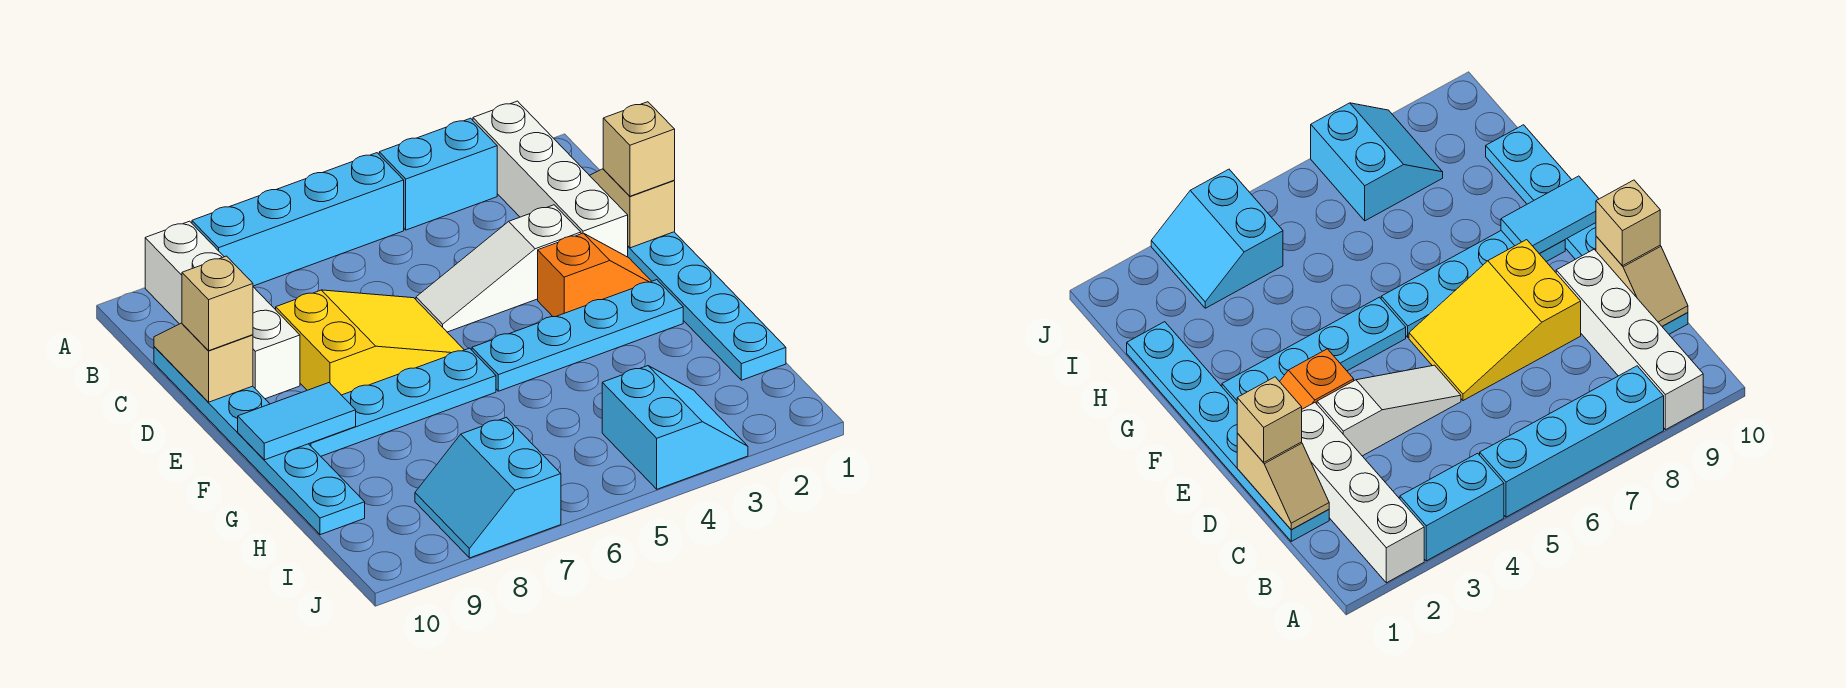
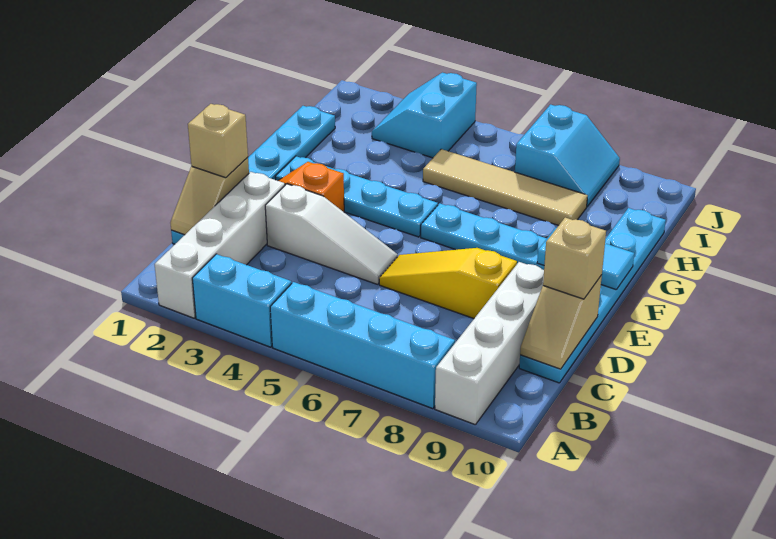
yellow slope D6:E8 level 1 top 8 -> yellow slope D6:D8 level 1 top 8
none -> tan tile H5:H8 level 1

